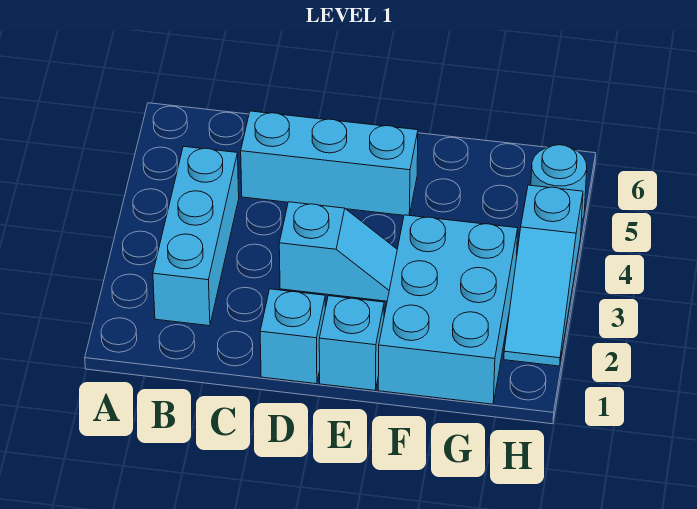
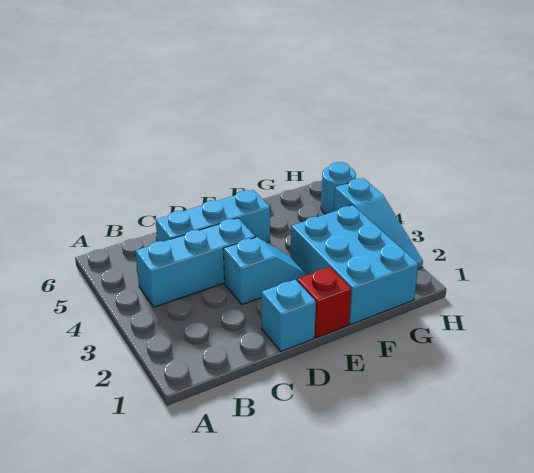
cyan brick B2:B4 level 1 -> cyan brick B4:D4 level 1
cyan brick E1 level 1 -> red brick E1 level 1

